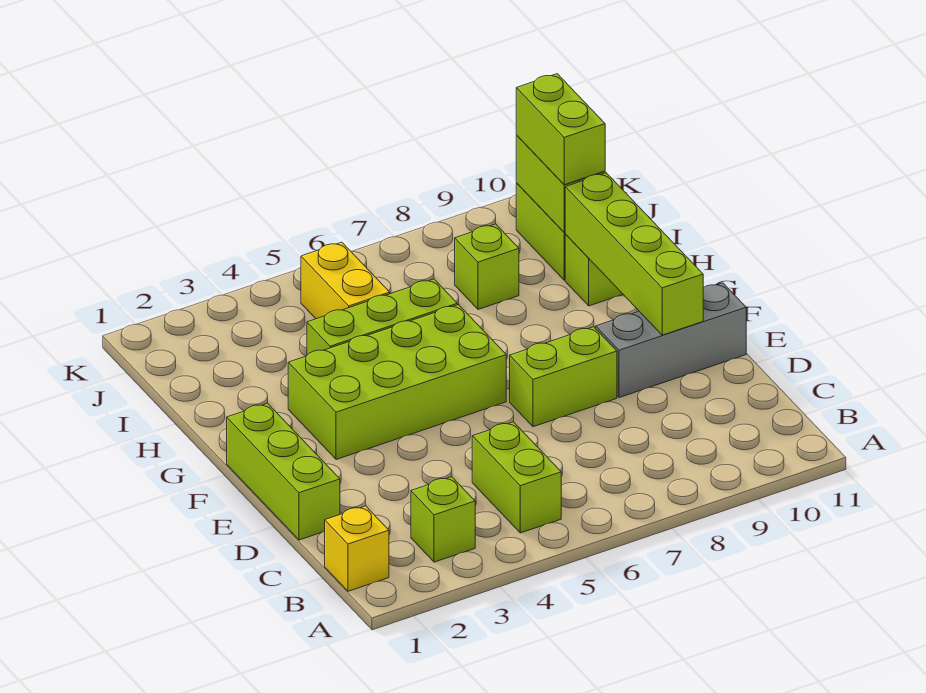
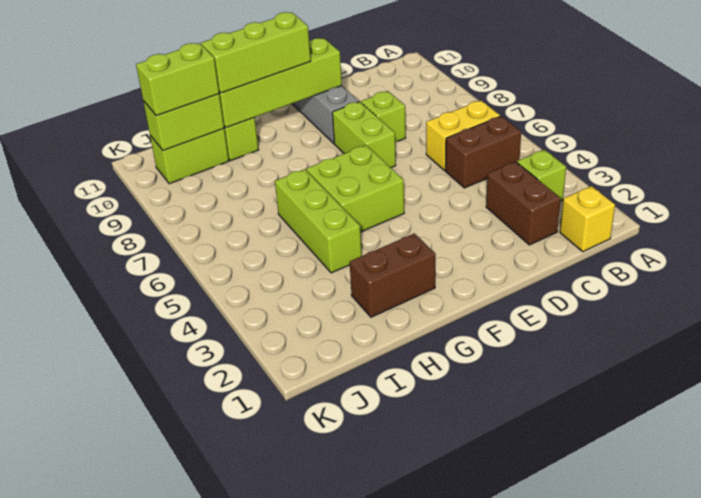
lime brick B5:C5 level 1 -> brown brick B5:C5 level 1
none -> brown brick C2:C3 level 1
lime brick D1:F1 level 1 -> lime brick F10:H10 level 3
lime brick F3:G6 level 1 -> lime brick F5:G6 level 1
none -> brown brick G2:H2 level 1
yellow brick I5:J5 level 1 -> yellow brick B6:C6 level 1
lime brick I8 level 1 -> lime brick D8 level 1

